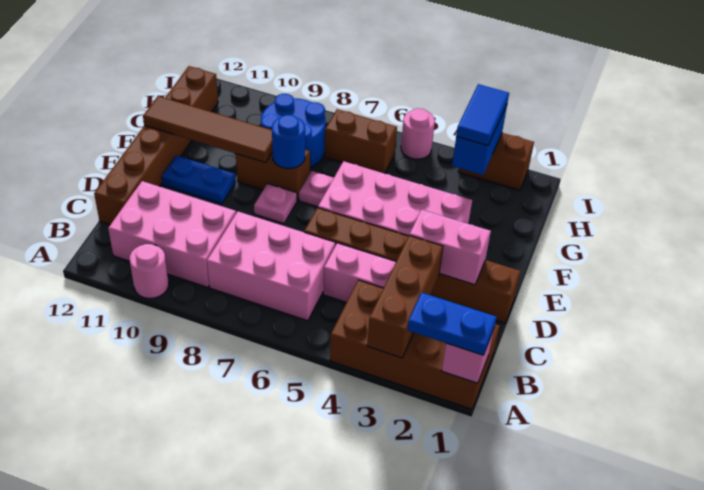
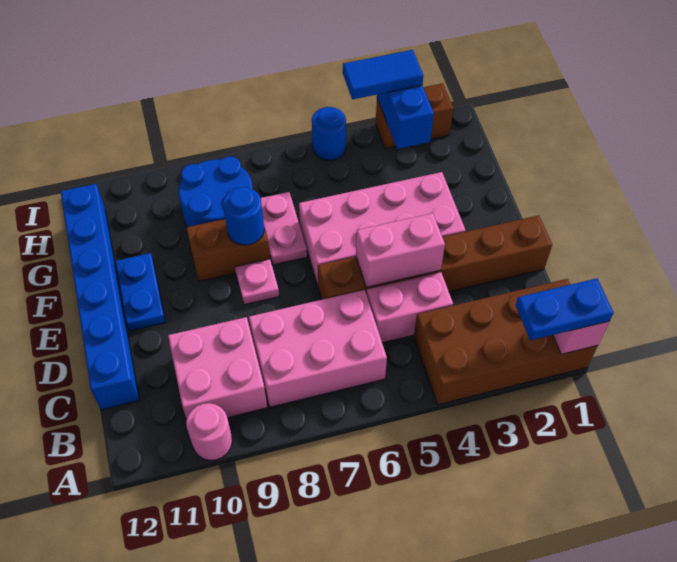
brown brick A3:C3 level 2 -> none
pink brick B9:C11 level 1 -> pink brick B9:C10 level 1
brown brick C12:H12 level 1 -> blue brick C12:H12 level 1
pink brick D2:D3 level 2 -> pink brick D4:D5 level 2
blue plate E10:E11 level 1 -> blue plate E11:F11 level 1
pink plate F7 level 1 -> pink plate F7:G7 level 1
brown tile F9:F12 level 2 -> none
blue tile H3:I3 level 3 -> blue tile I3:I4 level 3
brown brick H6:H7 level 1 -> none
pink round brick I5 level 1 -> blue round brick I5 level 1

